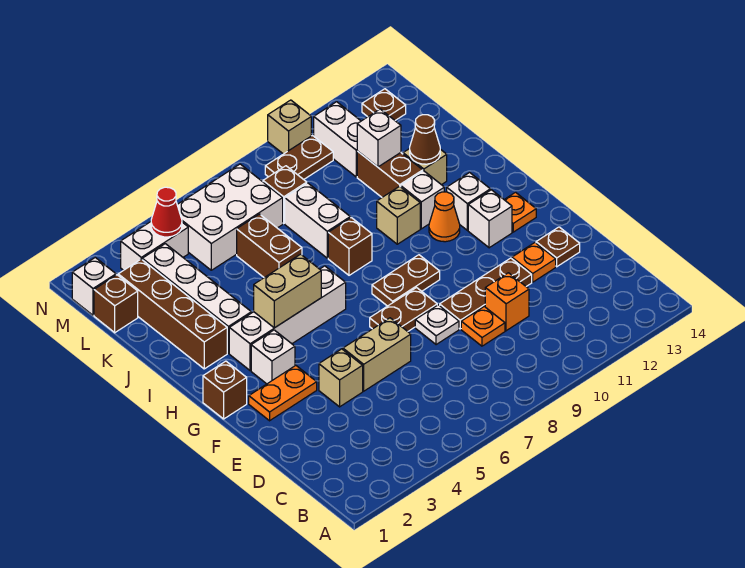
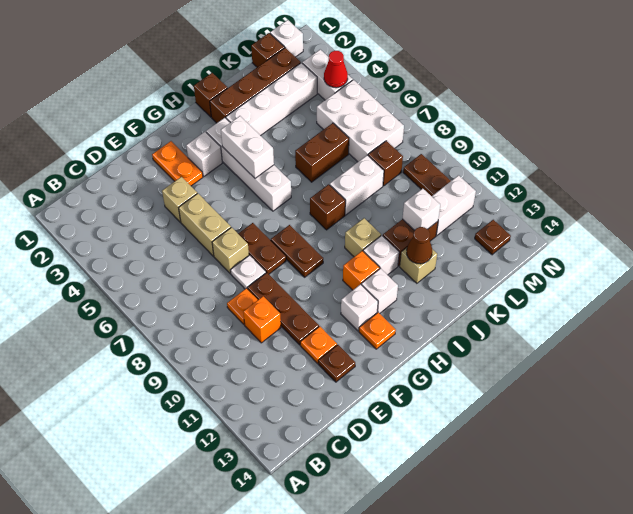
brown brick G1 level 1 -> brown brick I1 level 1
tan brick H4:H5 level 2 -> white brick H4:H5 level 2
orange cone H11 level 1 -> orange brick H11 level 1
tan brick N10 level 1 -> tan brick E7 level 1

